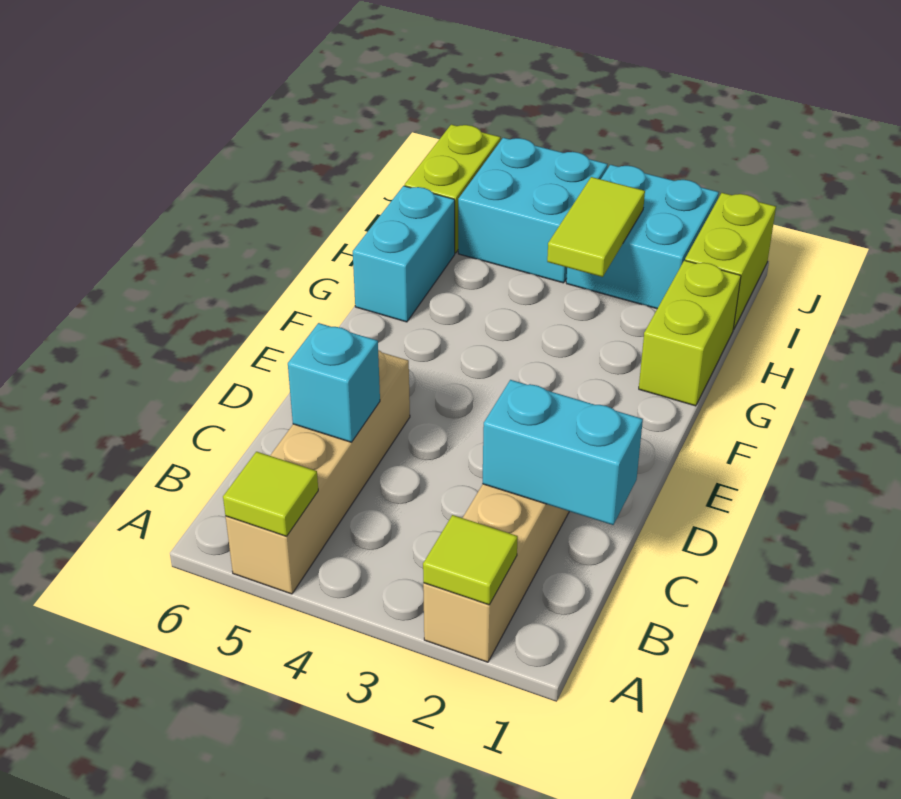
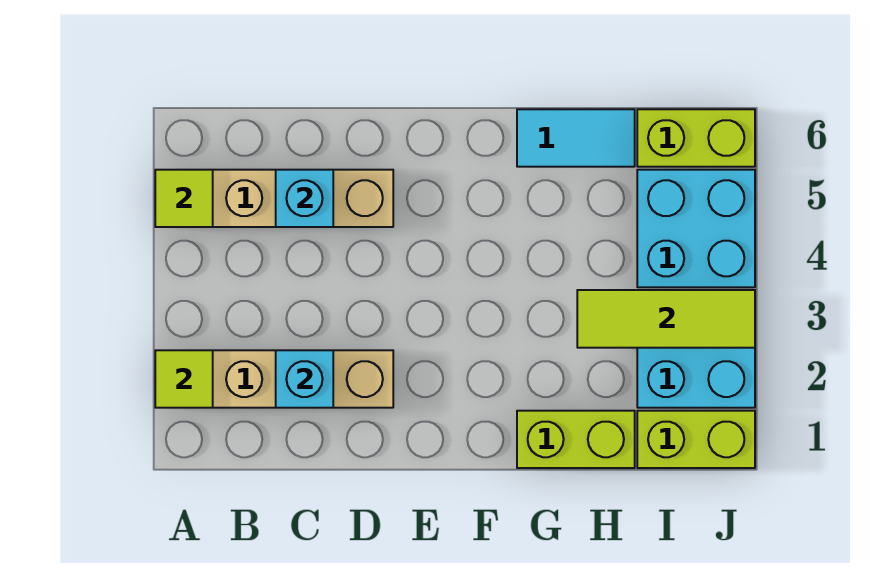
cyan brick C1:C2 level 2 -> cyan brick C2 level 2
cyan brick G6:H6 level 1 -> cyan tile G6:H6 level 1
lime tile H3:I3 level 2 -> lime tile H3:J3 level 2

